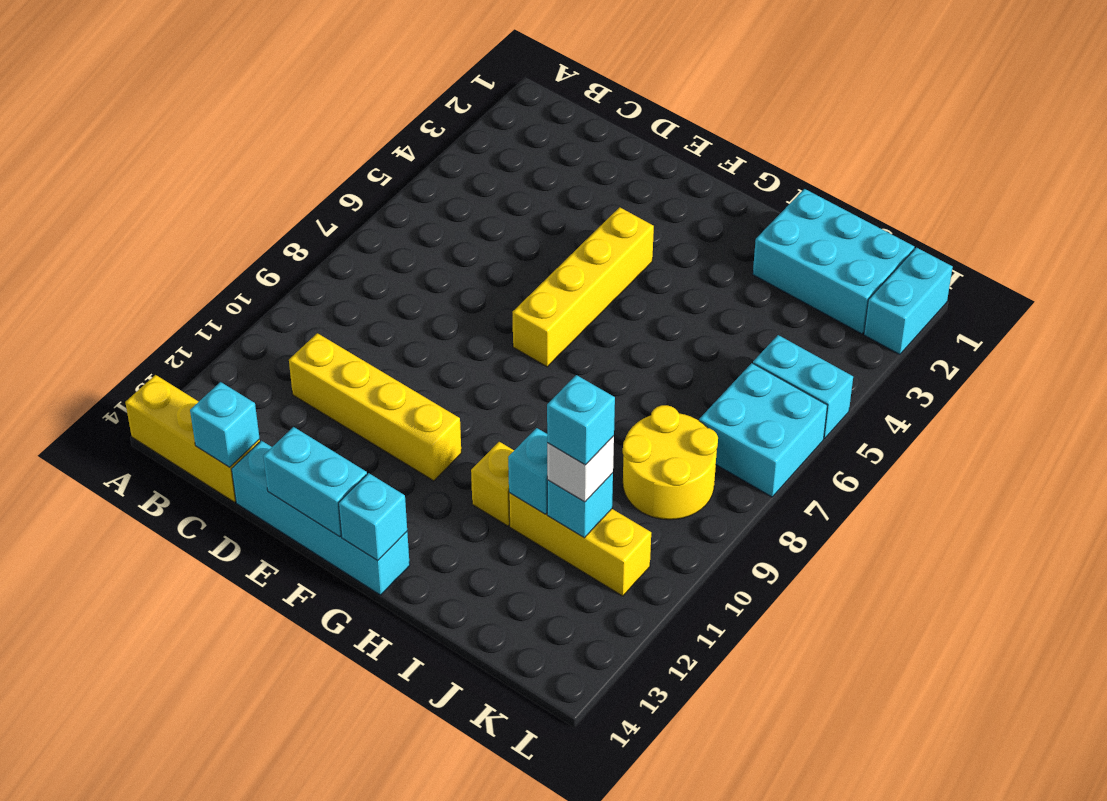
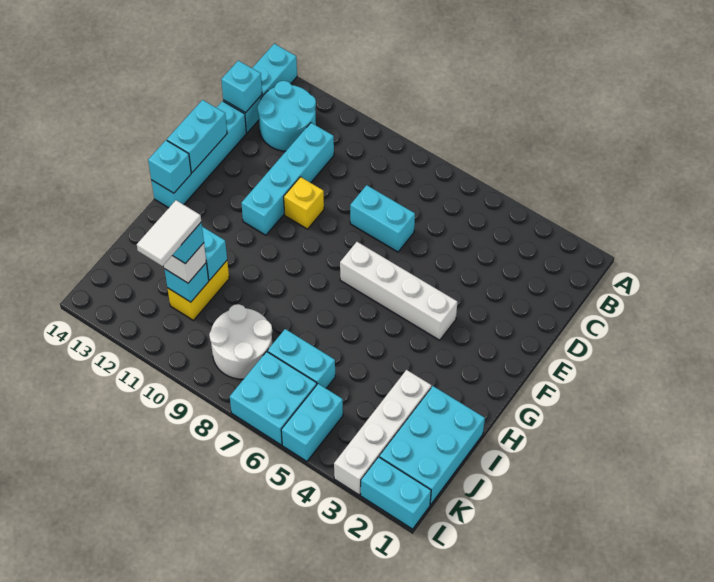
yellow brick A14:C14 level 1 -> cyan brick A14:C14 level 1
none -> cyan round brick B12:C13 level 1
yellow brick C11:F11 level 1 -> cyan brick C11:F11 level 1
none -> cyan brick D7:D8 level 1
yellow brick F4:F7 level 1 -> white brick F4:F7 level 1
yellow brick H11 level 1 -> yellow brick E10 level 1
none -> white brick I3:L3 level 1
yellow brick I11:K11 level 1 -> yellow brick I11:J11 level 1
none -> cyan brick J6:J7 level 1
yellow round brick J8:K9 level 1 -> white round brick J8:K9 level 1
none -> white tile J11:K11 level 5

